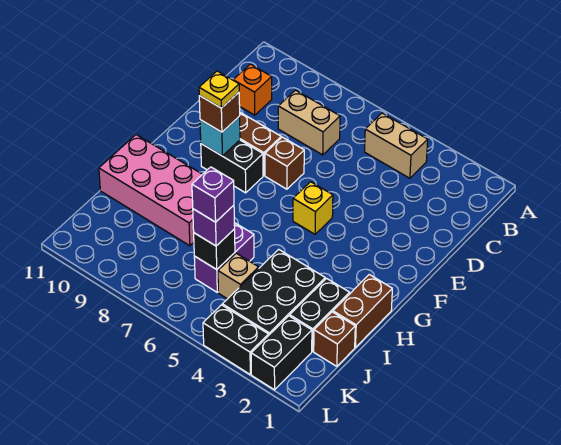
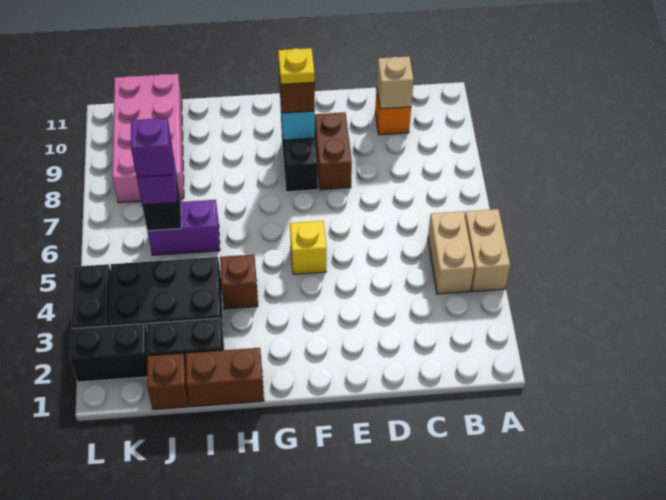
tan brick C7:C8 level 1 -> tan brick A4:A5 level 1
brown brick E7 level 1 -> brown brick H4 level 1
pink brick H8:I11 level 1 -> pink brick J8:K11 level 1
tan brick J5 level 1 -> tan brick C10 level 2

